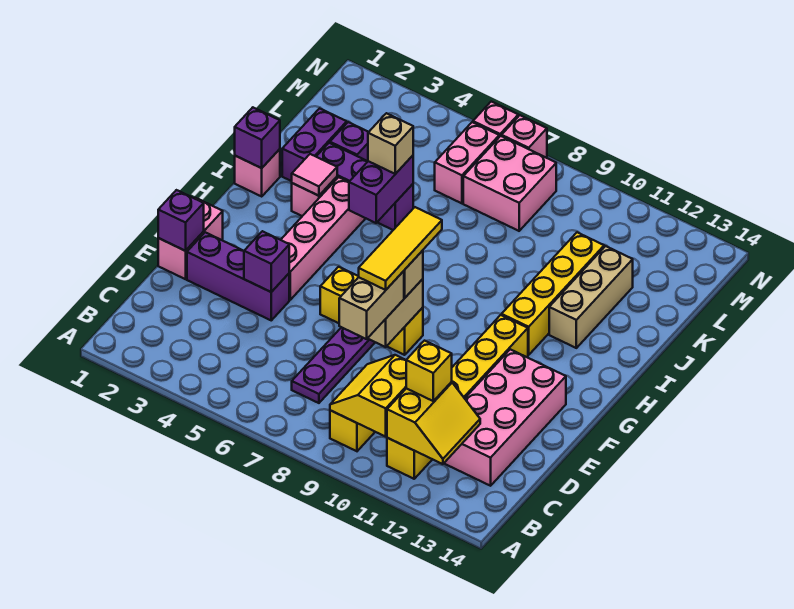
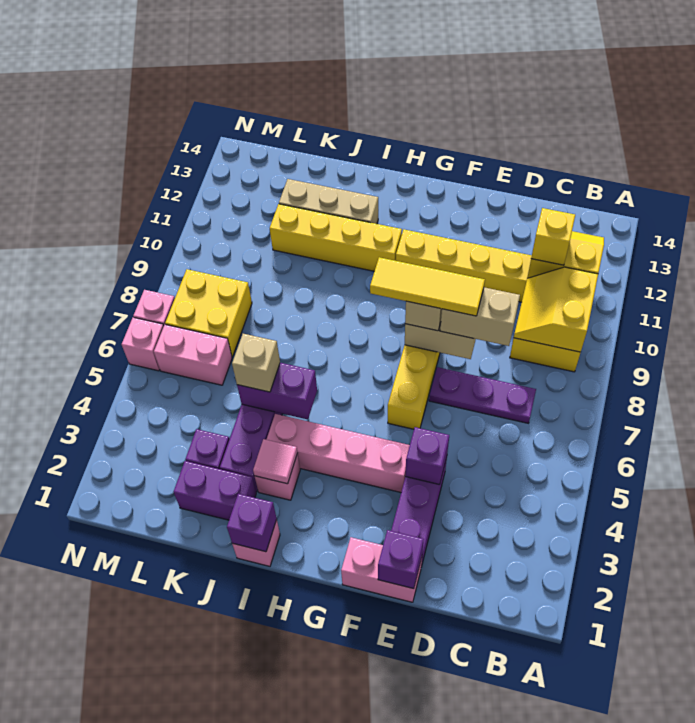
yellow slope B9:C10 level 2 top 10 -> yellow slope B9:C10 level 2 top B
pink brick C12:F13 level 1 -> none
pink brick L7:M8 level 1 -> yellow brick L7:M8 level 1

